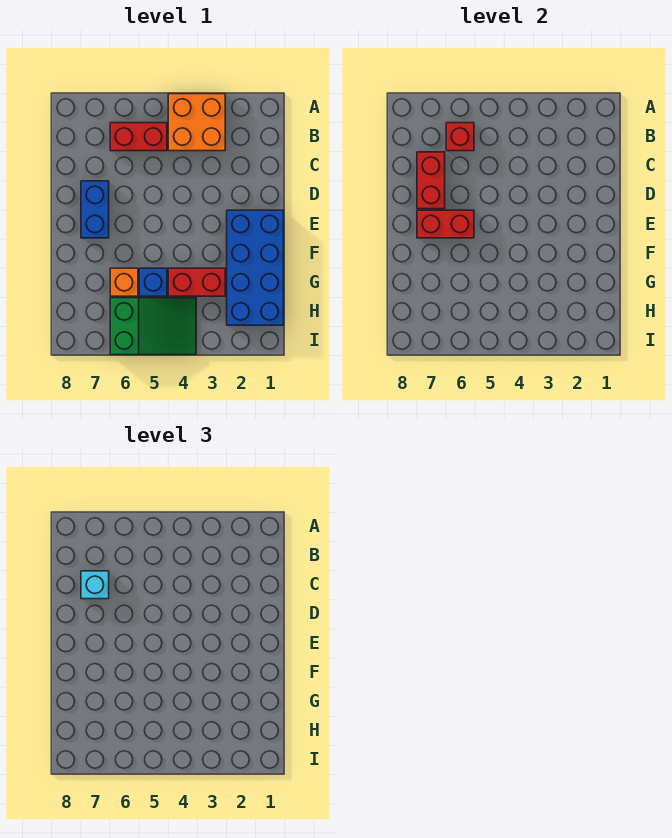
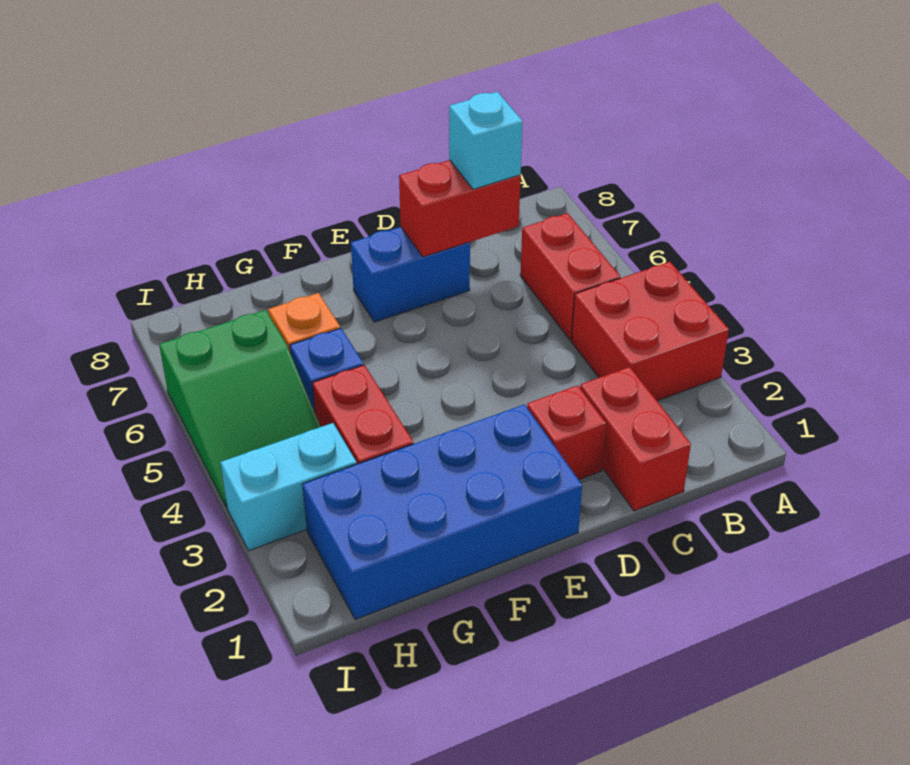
orange brick A3:B4 level 1 -> red brick A3:B4 level 1
red brick B6 level 2 -> red brick D2 level 1
red brick E6:E7 level 2 -> red brick C1:C2 level 1
none -> cyan brick H3:I3 level 1

